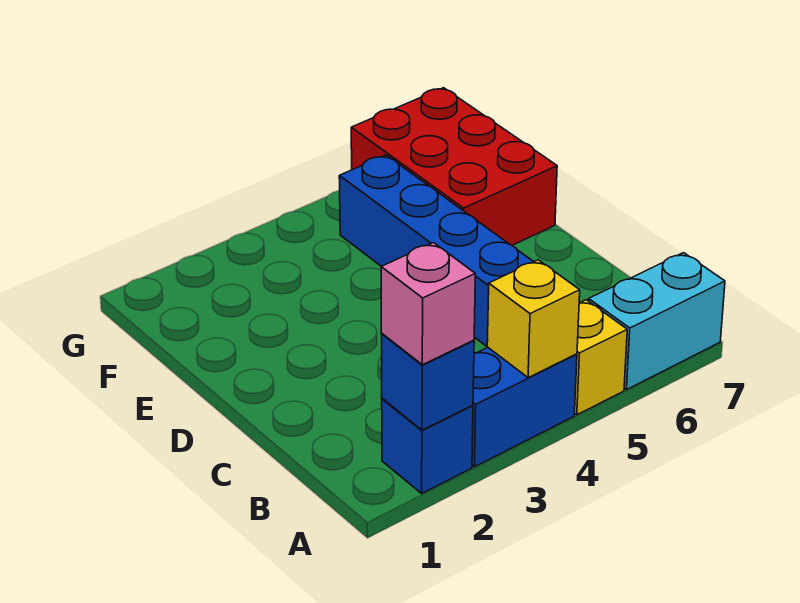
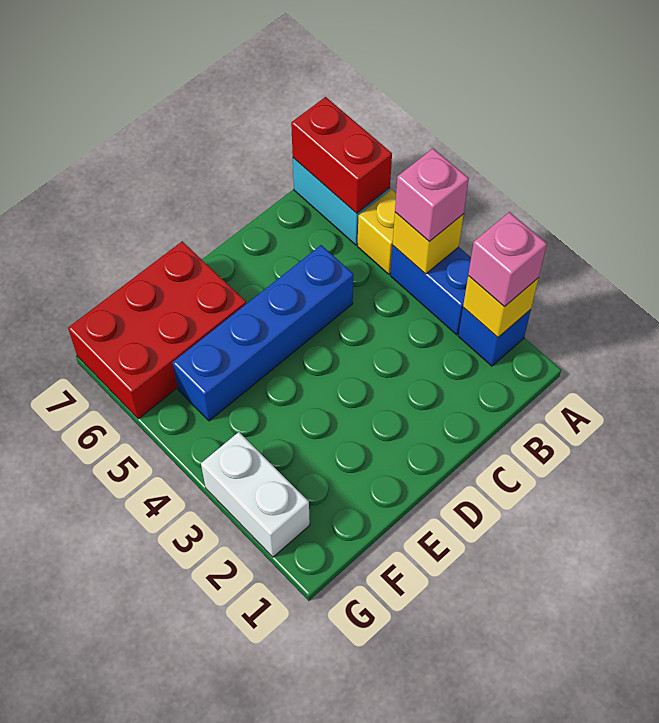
blue brick A2 level 2 -> yellow brick A2 level 2
none -> pink brick A4 level 3
none -> red brick A6:A7 level 2
none -> white brick G2:G3 level 1

